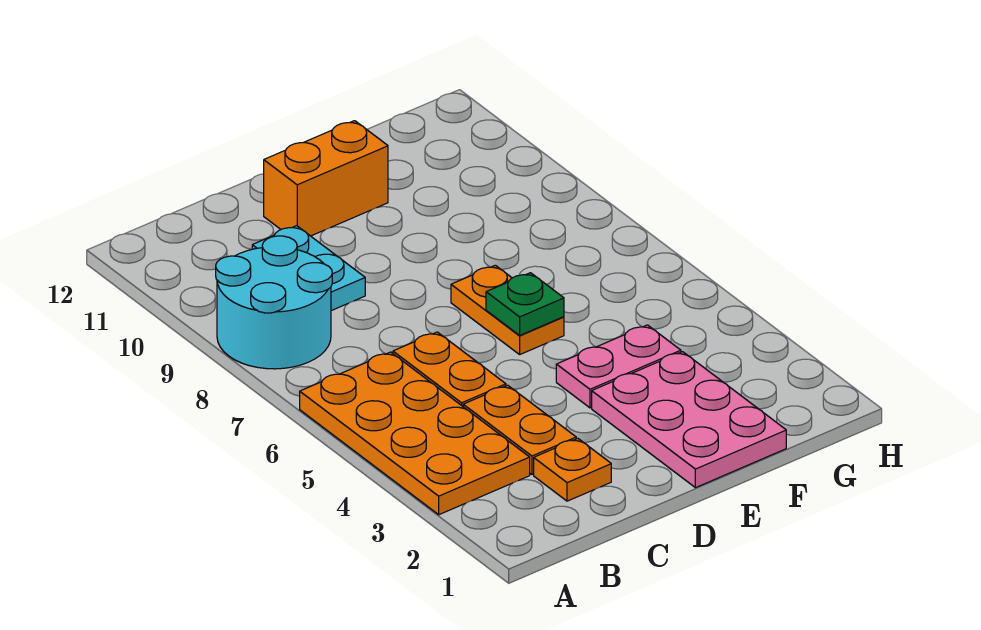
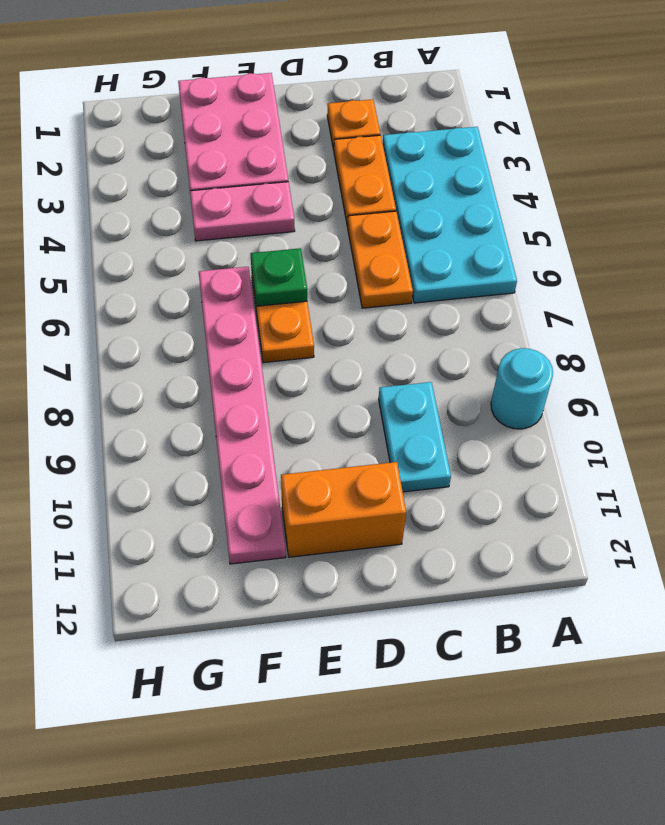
orange plate A3:B6 level 1 -> cyan plate A3:B6 level 1
cyan round brick A8:B9 level 1 -> cyan round brick A9 level 1
none -> pink plate F6:F11 level 1

